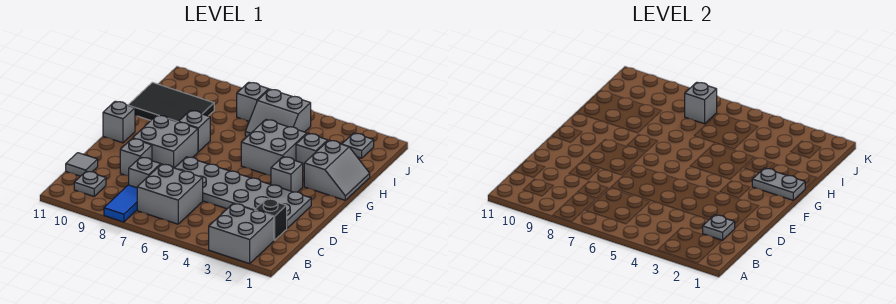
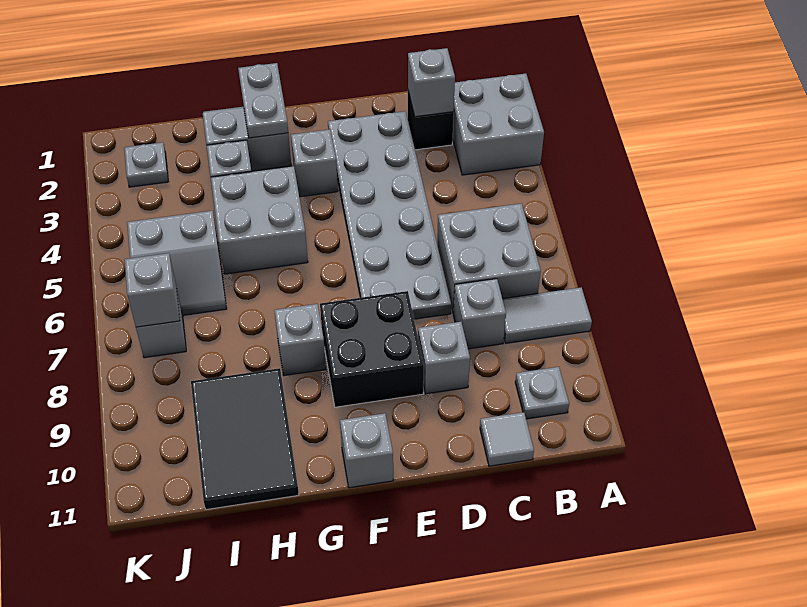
blue tile A8:B8 level 1 -> grey tile A8:B8 level 1
grey plate C2 level 2 -> grey brick C2 level 2
grey brick E8:F9 level 1 -> black brick E8:F9 level 1
grey slope I5:J6 level 1 top J -> grey slope I5:J6 level 1 top 5

